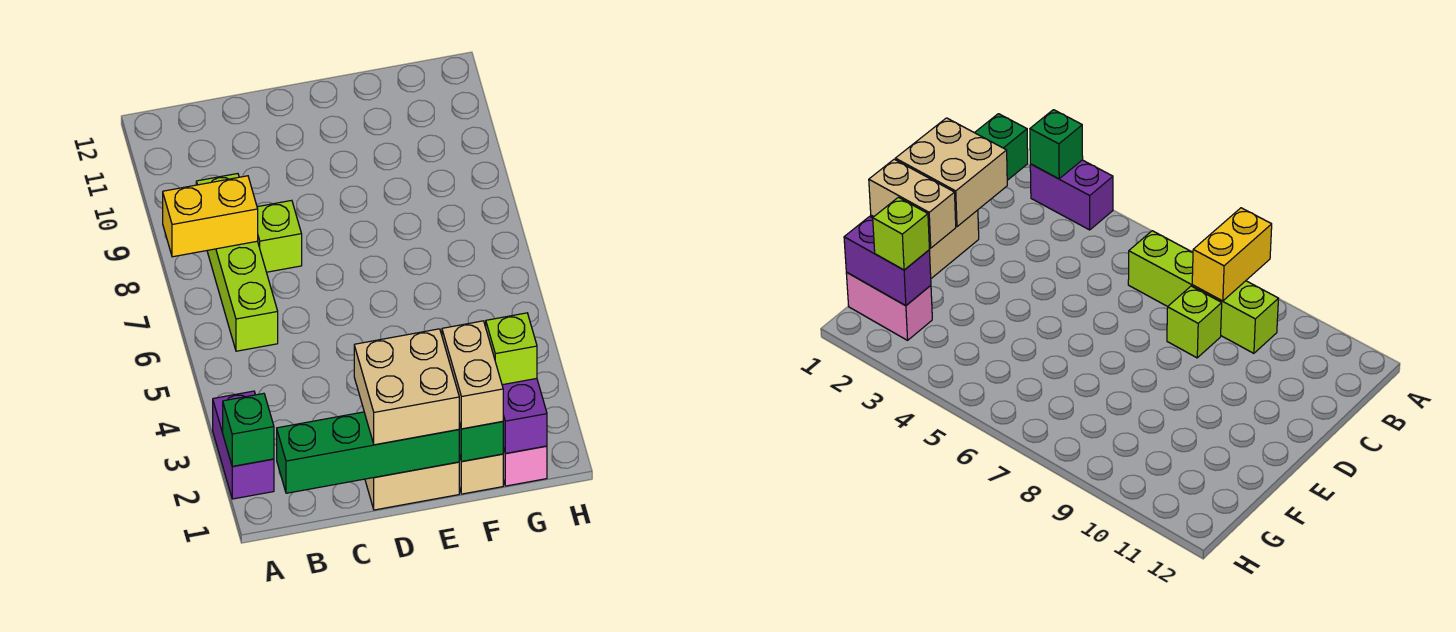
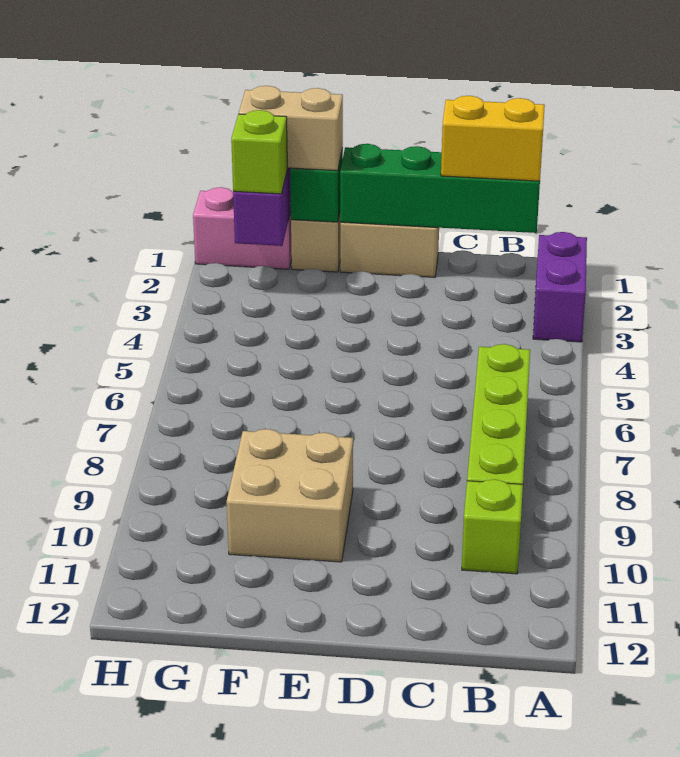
green brick A2 level 2 -> none
yellow brick A8:B8 level 2 -> yellow brick B1:C1 level 3
lime brick C8 level 1 -> lime brick B10 level 1
tan brick D1:E2 level 3 -> tan brick E9:F10 level 1
tan brick F1:F2 level 3 -> tan brick F1:G1 level 3
pink brick G1:G2 level 1 -> pink brick G1:H1 level 1

